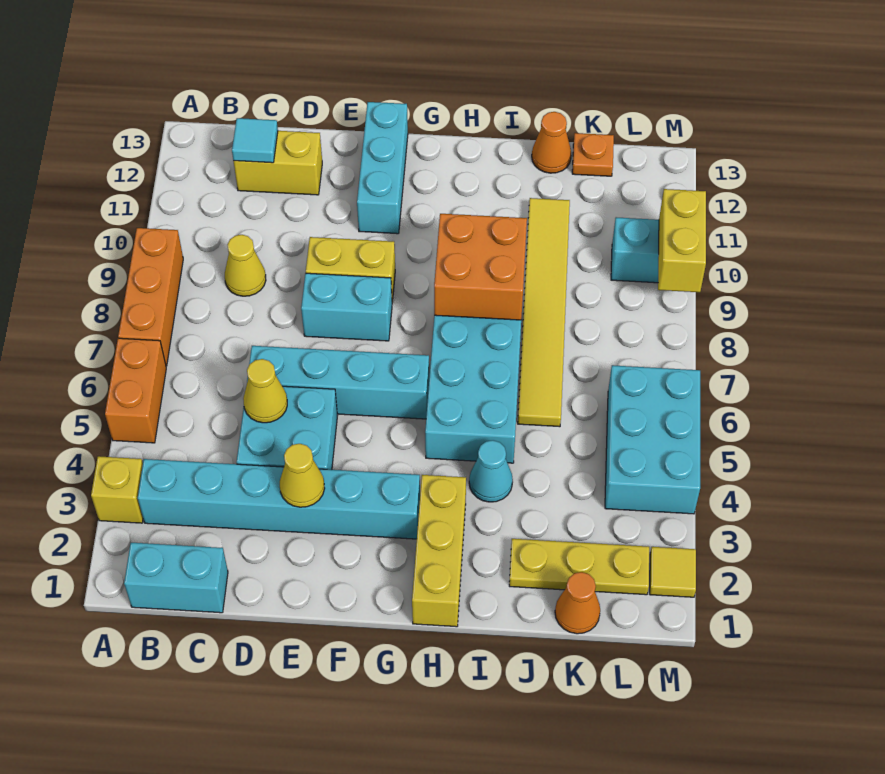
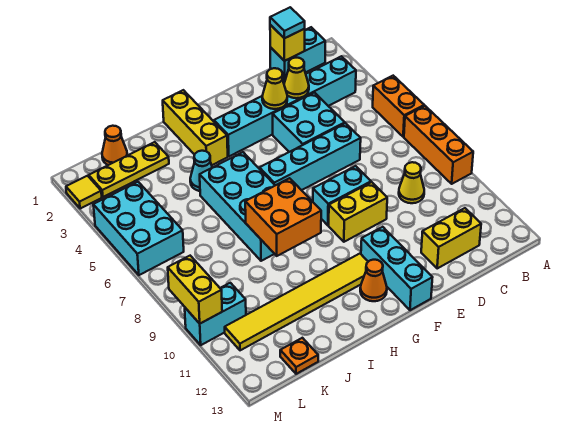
yellow brick A3 level 1 -> yellow brick C1 level 2
cyan tile C12 level 2 -> cyan tile C1 level 3
yellow cone D5 level 2 -> yellow cone D3 level 2
yellow tile J6:J11 level 1 -> yellow tile G11:L11 level 1
orange cone J13 level 1 -> orange cone G12 level 1

